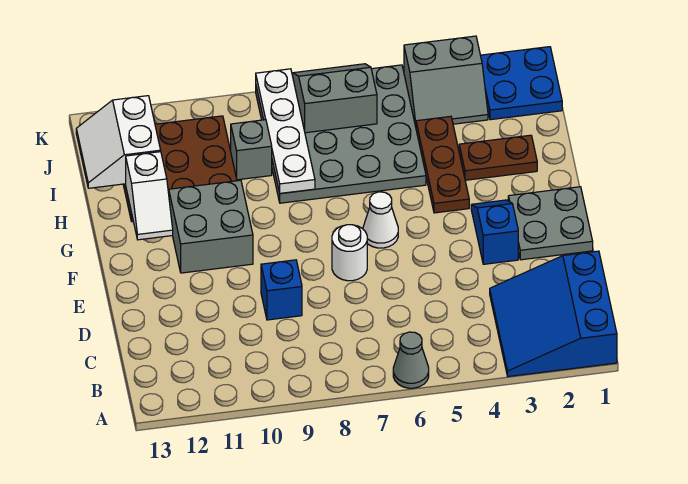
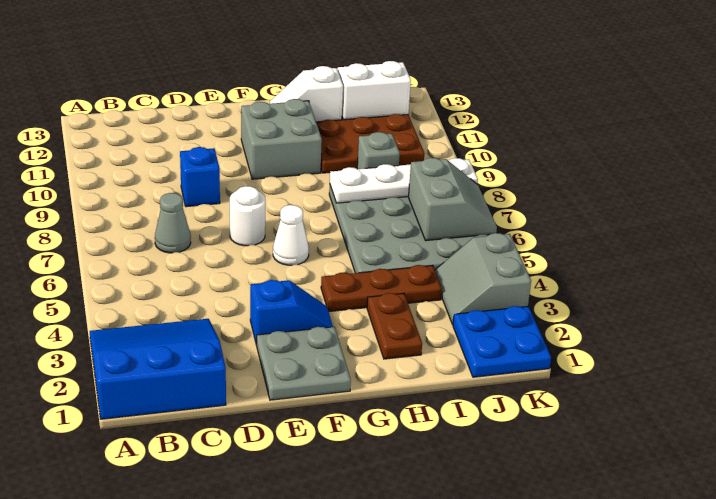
grey cone A6 level 1 -> grey cone C7 level 1

